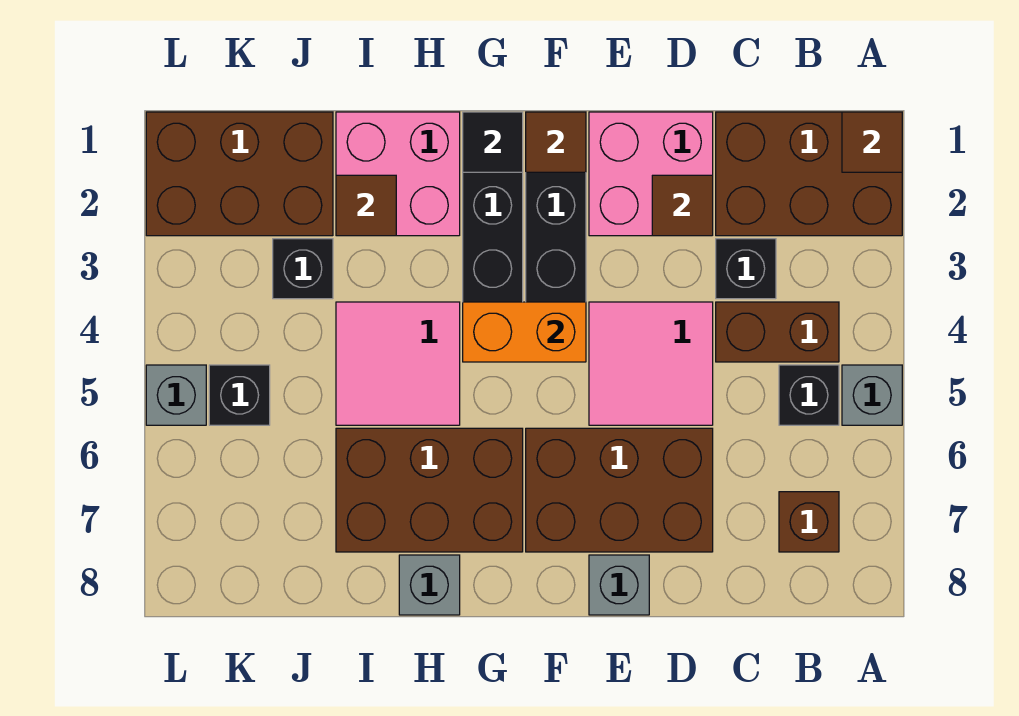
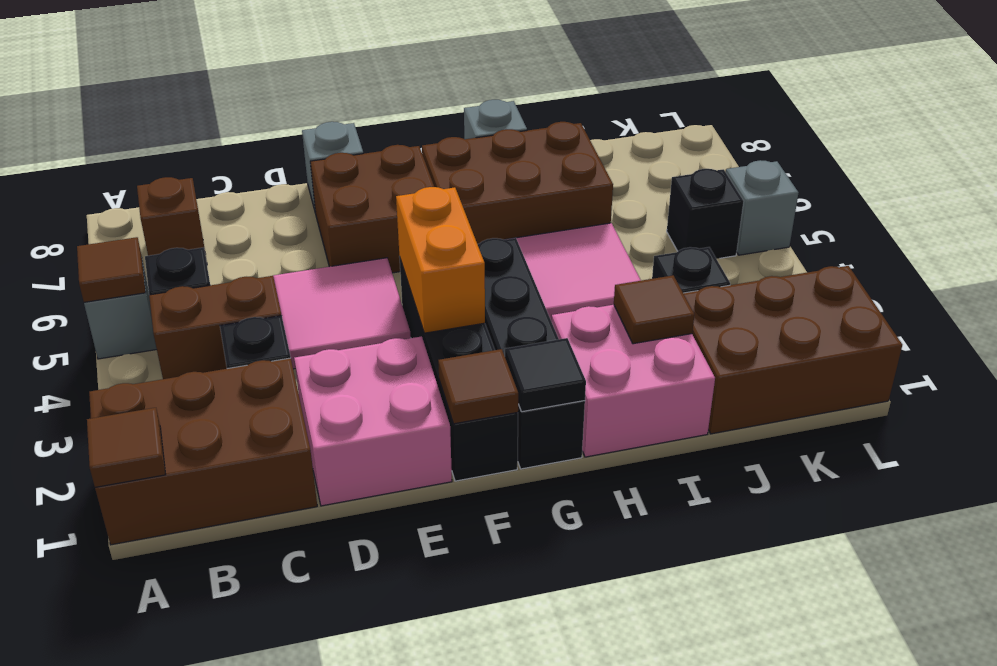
brown tile D2 level 2 -> brown tile A5 level 2
brown brick D6:F7 level 1 -> brown brick E6:F7 level 1
orange brick F4:G4 level 2 -> orange brick F3:F4 level 2

